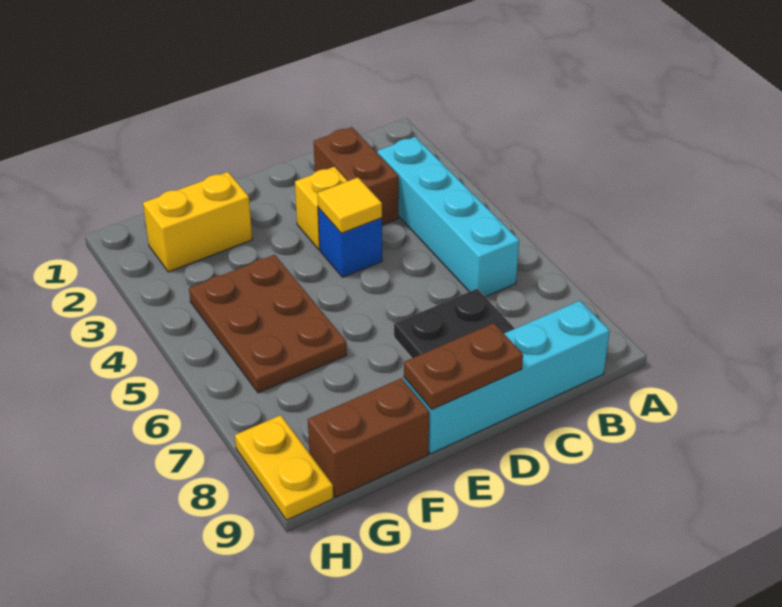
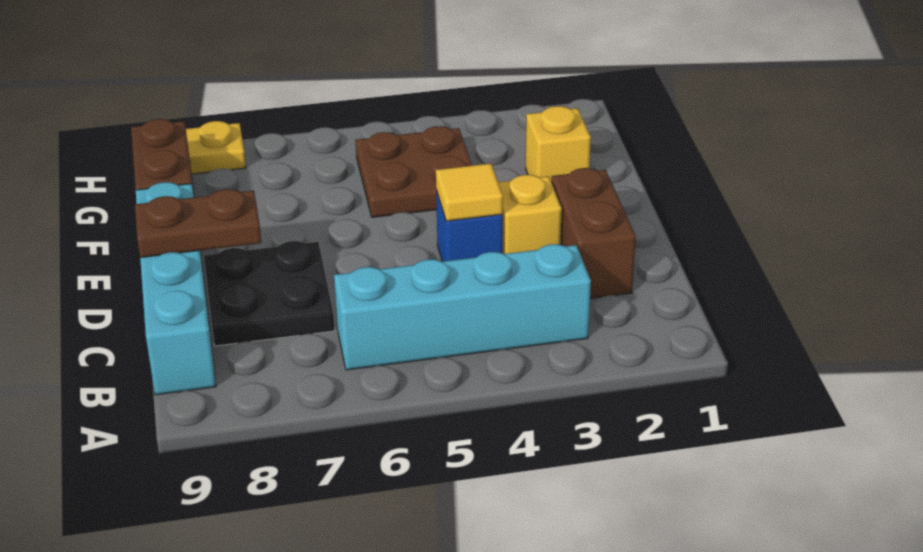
brown brick C2:C3 level 1 -> brown brick C2:D2 level 1
brown plate D9:E9 level 2 -> brown plate D8:D9 level 2
yellow brick F2:G2 level 1 -> yellow brick F2 level 1
brown plate F4:G6 level 1 -> brown plate F4:G5 level 1

